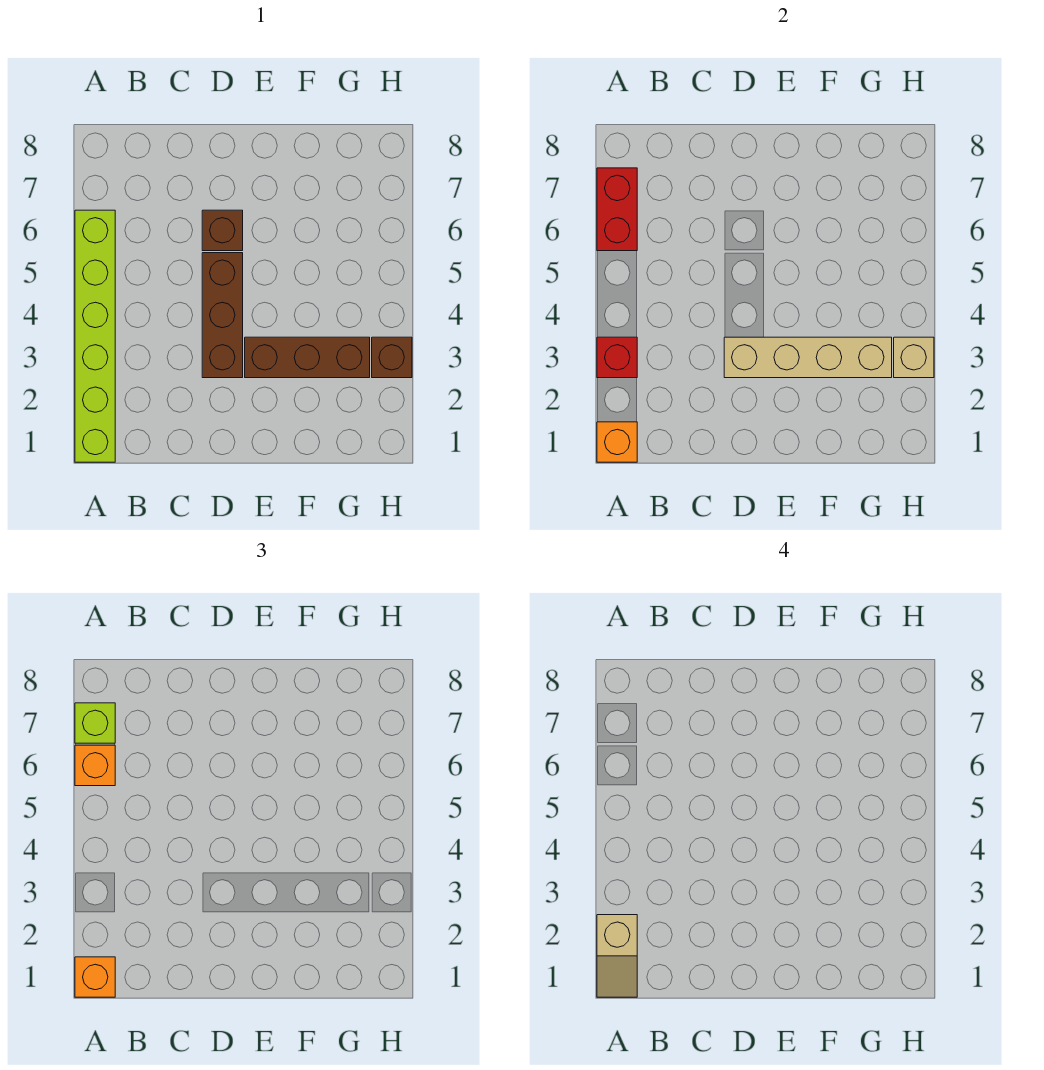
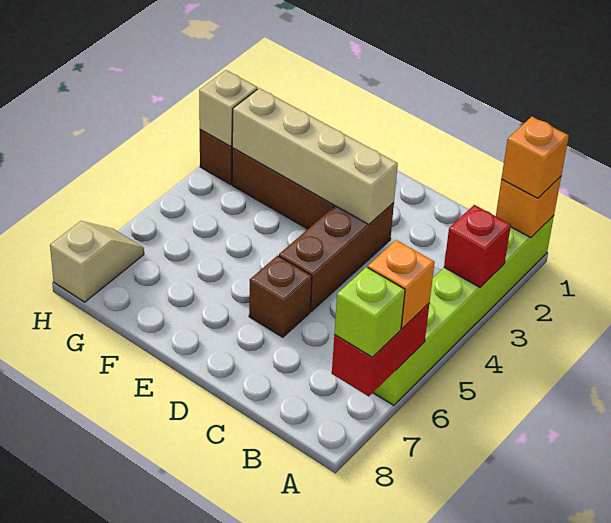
tan slope A1:A2 level 4 top 2 -> tan slope H7:H8 level 1 top 8

